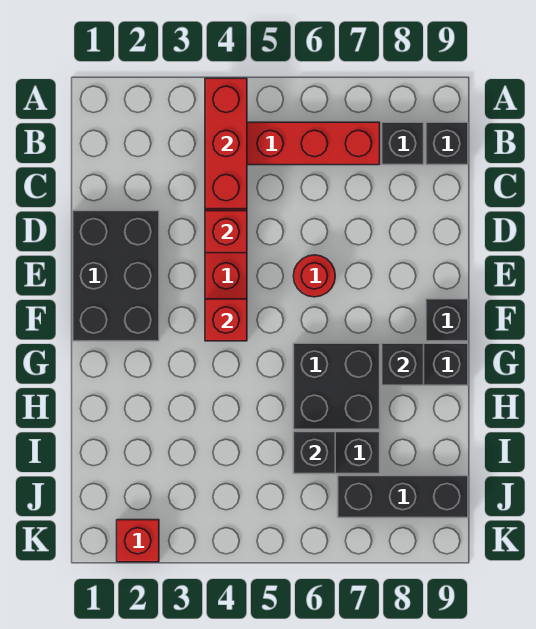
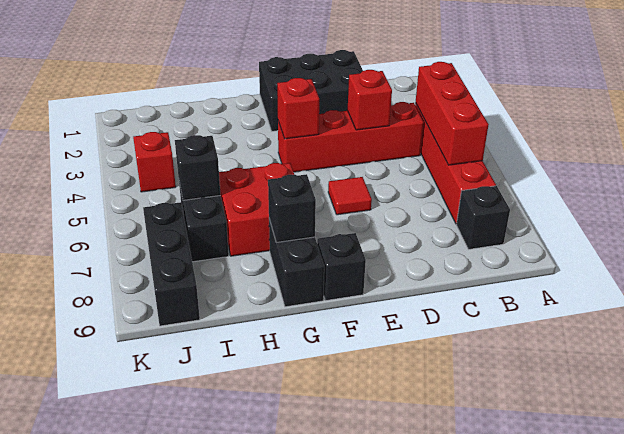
red brick A4:C4 level 2 -> red brick B4:B6 level 2
black brick B9 level 1 -> none
red round brick E6 level 1 -> red tile E6 level 1
black brick G6:H7 level 1 -> red brick G6:H7 level 1
red brick K2 level 1 -> red brick J4 level 1

